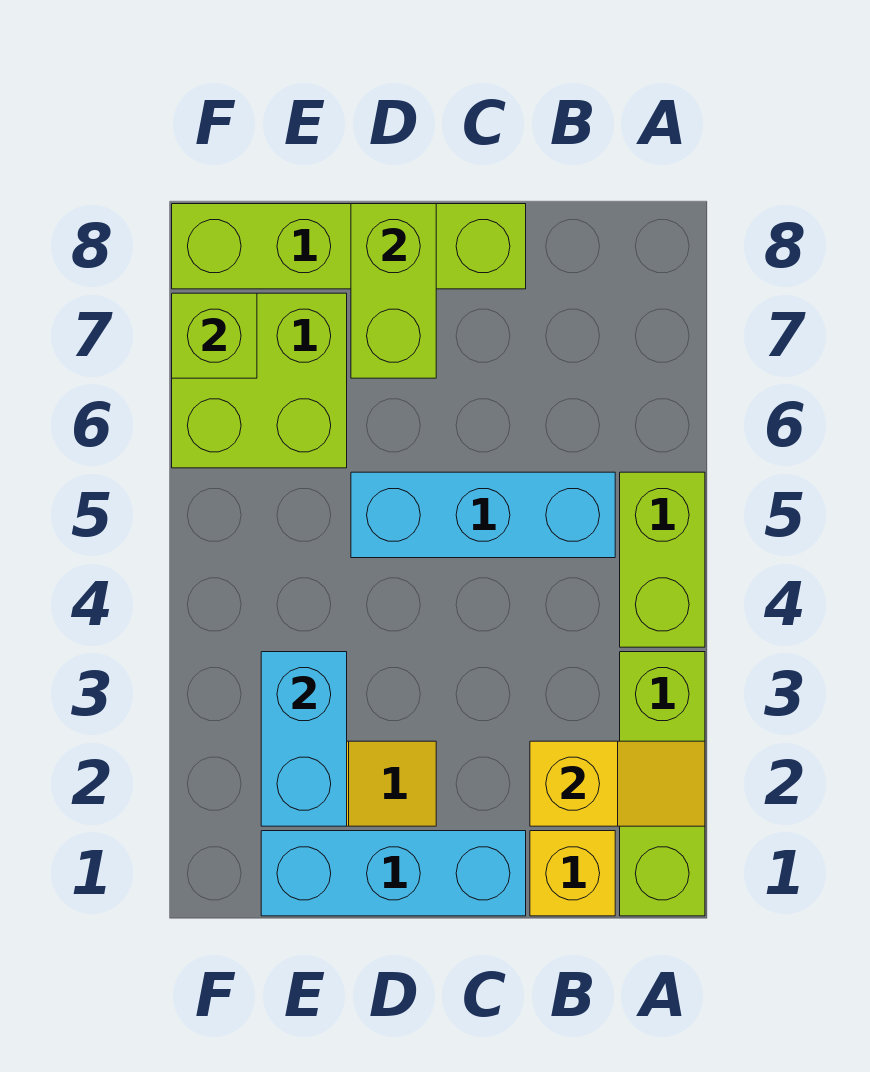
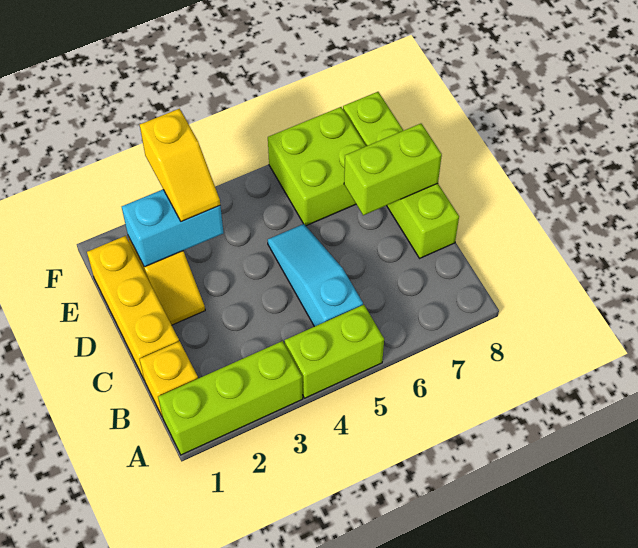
yellow slope A2:B2 level 2 top B -> yellow slope E3:F3 level 3 top F
cyan brick B5:D5 level 1 -> cyan slope B5:D5 level 1 top B
cyan brick C1:E1 level 1 -> yellow brick C1:E1 level 1
lime brick F7 level 2 -> none

